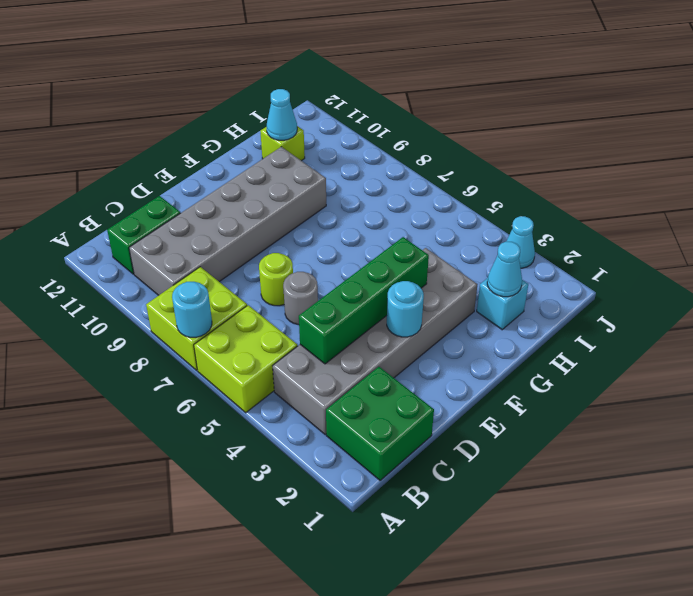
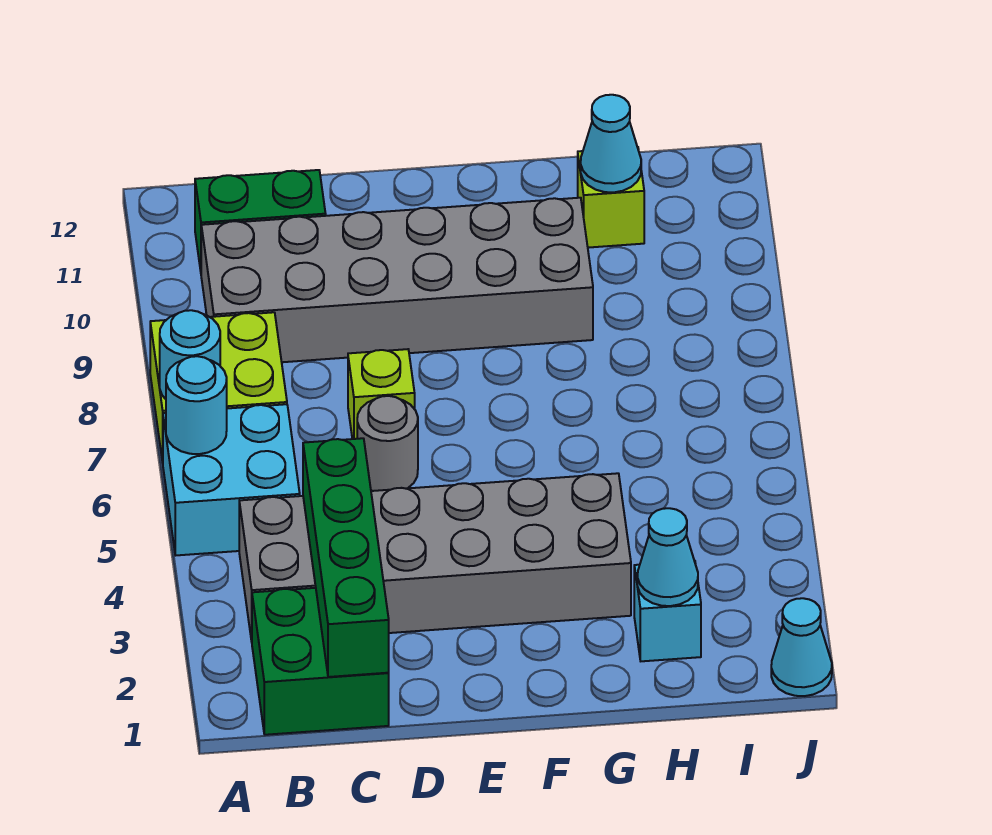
lime brick A5:B6 level 1 -> cyan brick A5:B6 level 1
green brick C4:F4 level 2 -> green brick C1:C4 level 2
lime round brick D7 level 1 -> lime brick D7 level 1
cyan round brick E3 level 2 -> cyan round brick A6 level 2
cyan cone J3 level 1 -> cyan cone J1 level 1

